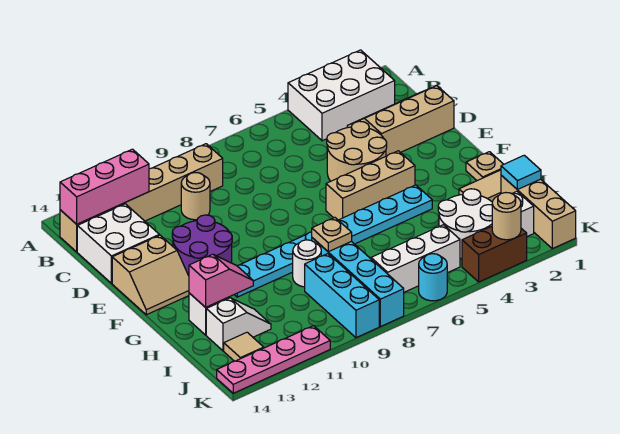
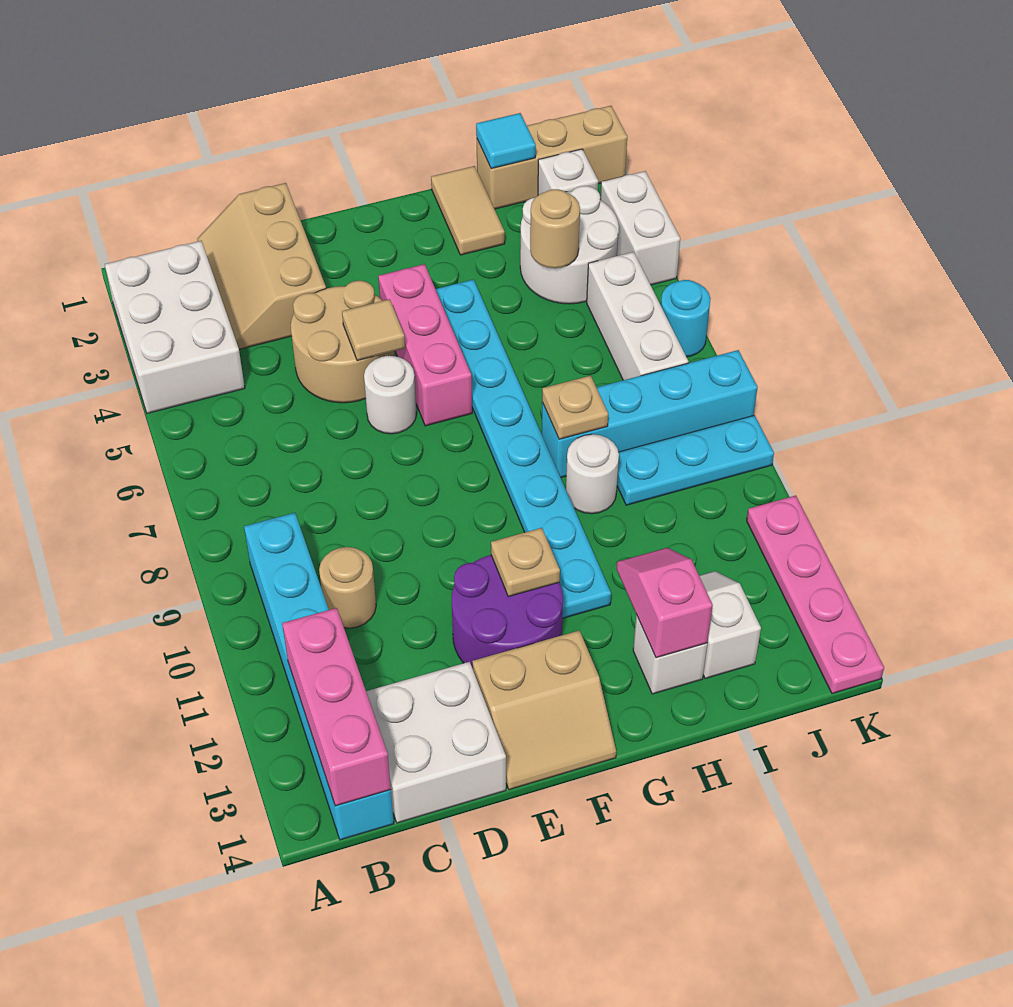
tan brick B9:B14 level 1 -> cyan brick B9:B14 level 1
none -> white round brick E6 level 1
tan slope E13:F14 level 1 top E -> tan slope E13:F14 level 1 top 13
tan brick F4:F6 level 1 -> pink brick F4:F6 level 1
tan plate G1 level 1 -> tan plate F11 level 2
cyan brick I9:K9 level 1 -> cyan plate I9:K9 level 1
tan tile J13 level 1 -> tan tile E5 level 2
brown brick K3:K4 level 1 -> white brick K3:K4 level 1
tan round brick K3 level 2 -> tan round brick I4 level 2

